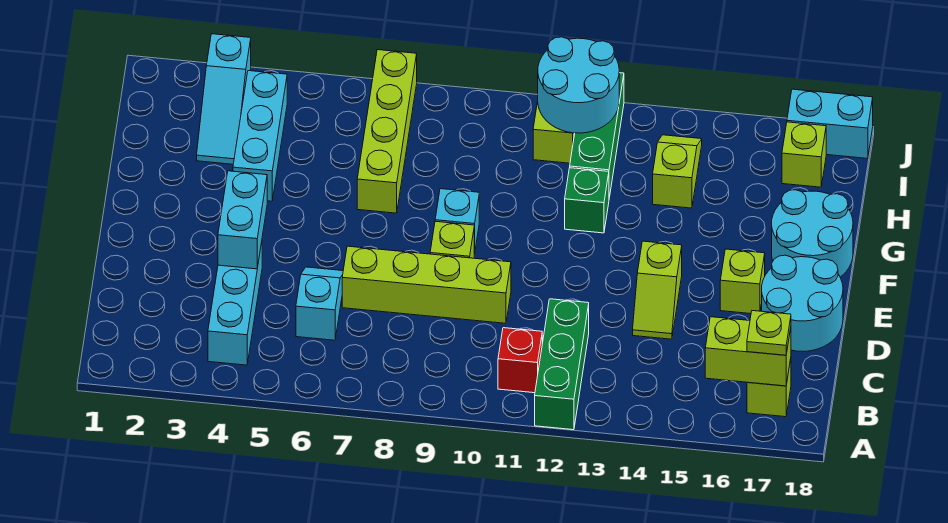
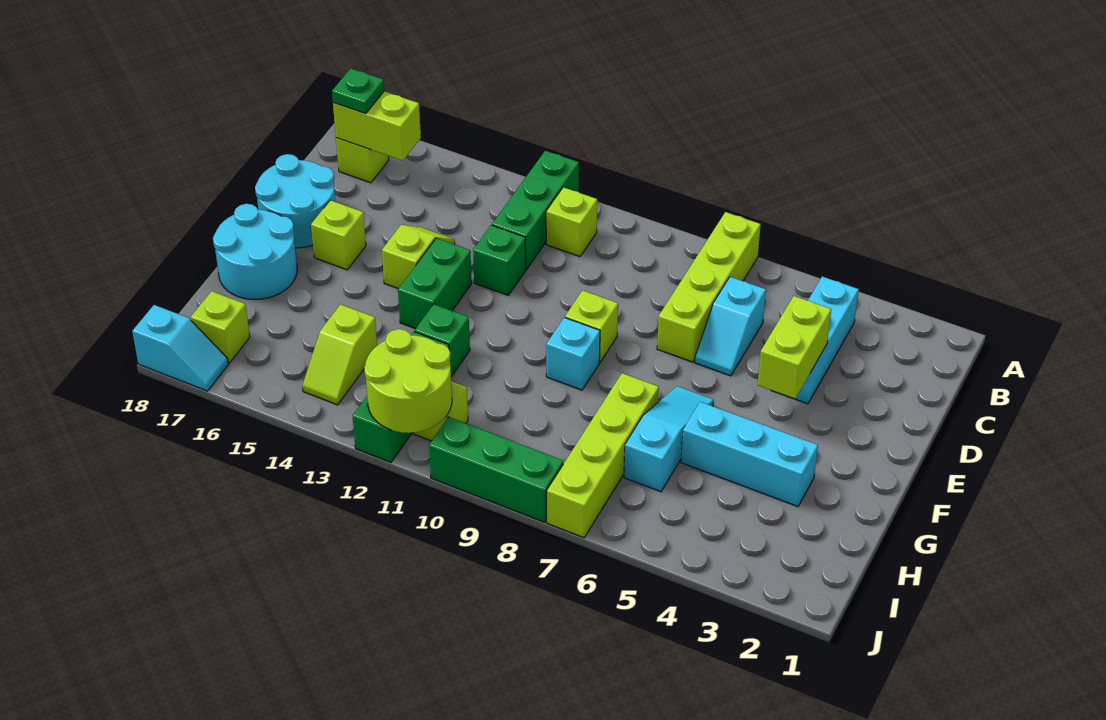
red brick B11 level 1 -> lime brick B11 level 1
lime plate B17 level 3 -> green plate B17 level 3
cyan brick D4:E4 level 2 -> lime brick D4:E4 level 2
lime brick D7:D10 level 1 -> lime brick A7:D7 level 1
none -> green brick D12 level 1
none -> green brick E13:F13 level 1
cyan brick G4:I4 level 1 -> cyan brick G3:G5 level 1
cyan slope H3:J3 level 1 top J -> cyan slope F6:H6 level 1 top H
cyan round brick I11:J12 level 2 -> lime round brick I11:J12 level 2
none -> green brick J8:J10 level 1
cyan brick J17:J18 level 1 -> cyan slope J17:J18 level 1 top 18

